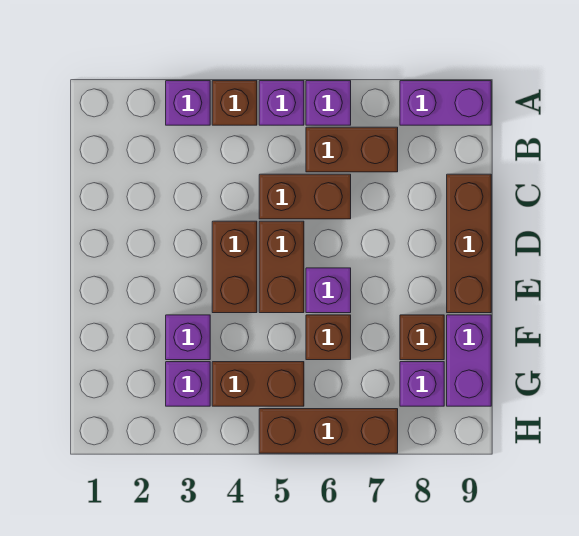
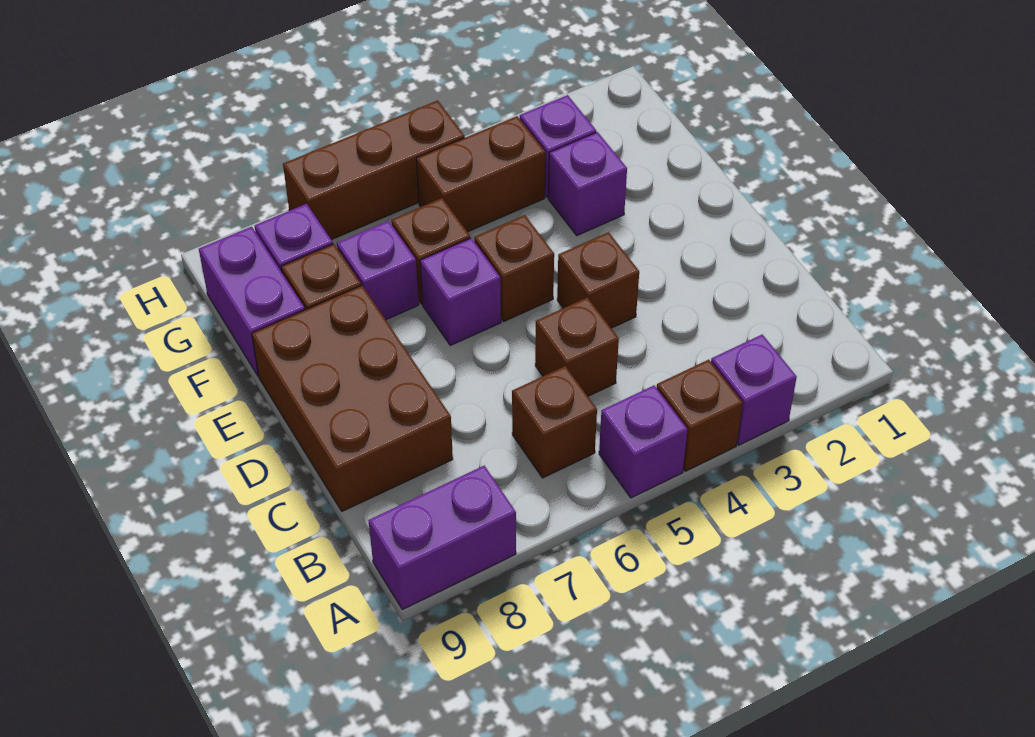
purple brick A6 level 1 -> purple brick F7 level 1
brown brick B6:B7 level 1 -> brown brick B6 level 1
brown brick C5:C6 level 1 -> brown brick C5 level 1
brown brick C9:E9 level 1 -> brown brick C8:E9 level 1
brown brick D4:E4 level 1 -> brown brick D4 level 1
brown brick D5:E5 level 1 -> brown brick E5 level 1

